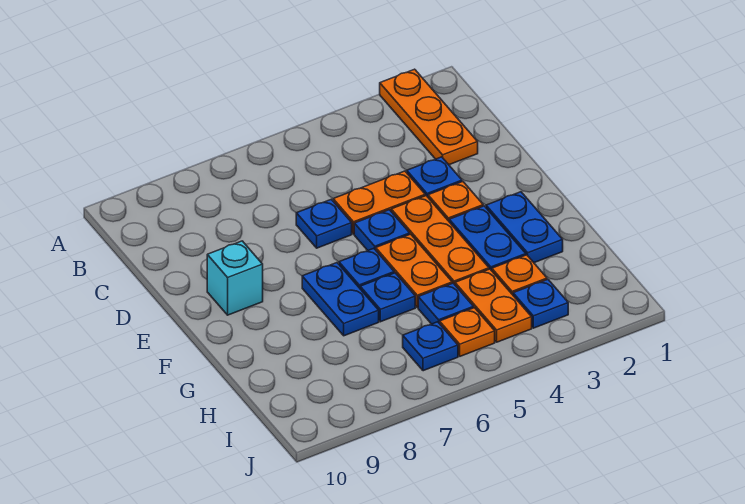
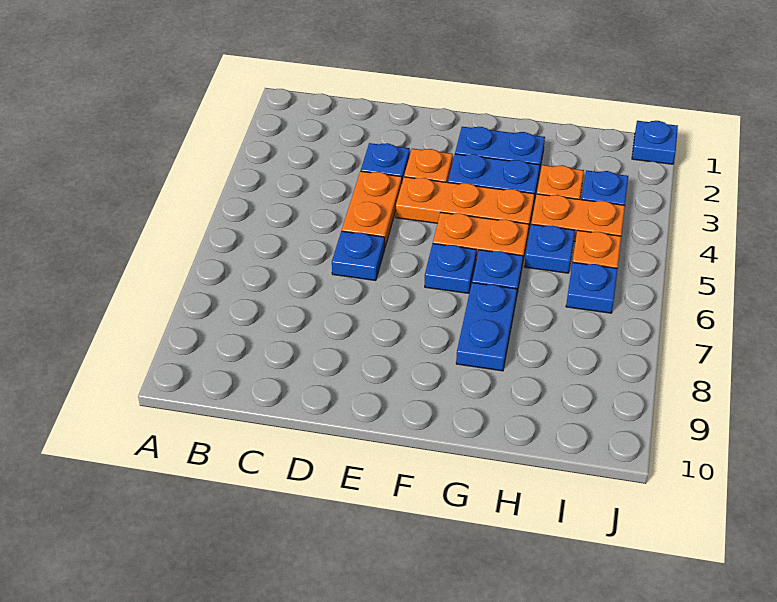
orange plate A2:C2 level 1 -> none
blue plate E5 level 1 -> blue plate J1 level 1
cyan brick E9 level 1 -> none
blue plate F7:G7 level 1 -> blue plate G7:G8 level 1

